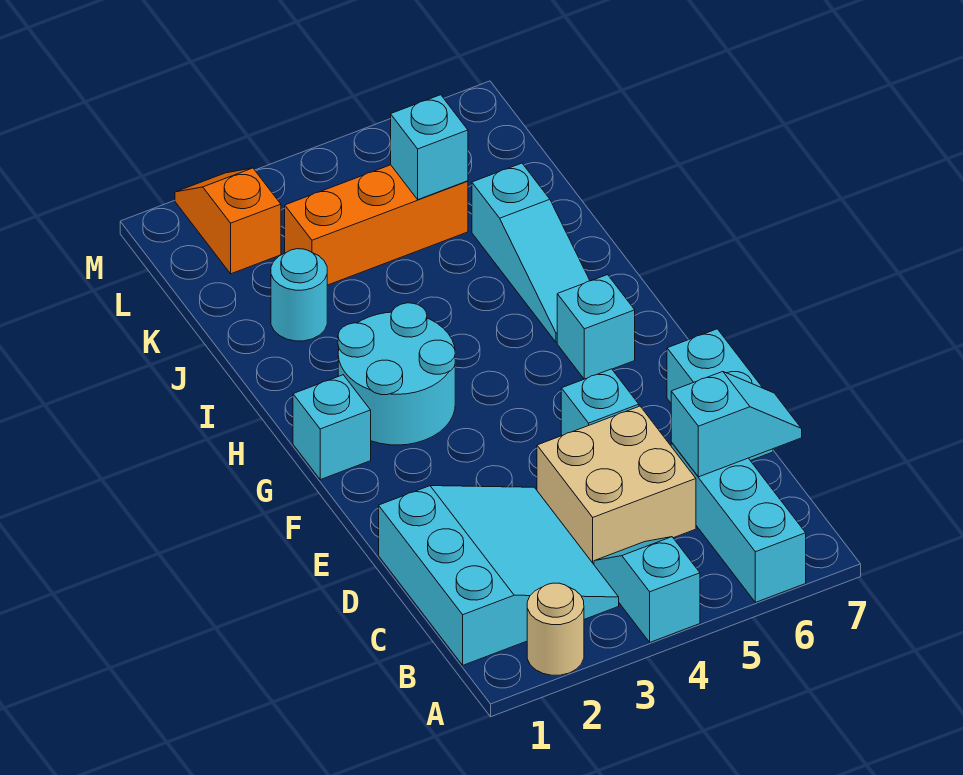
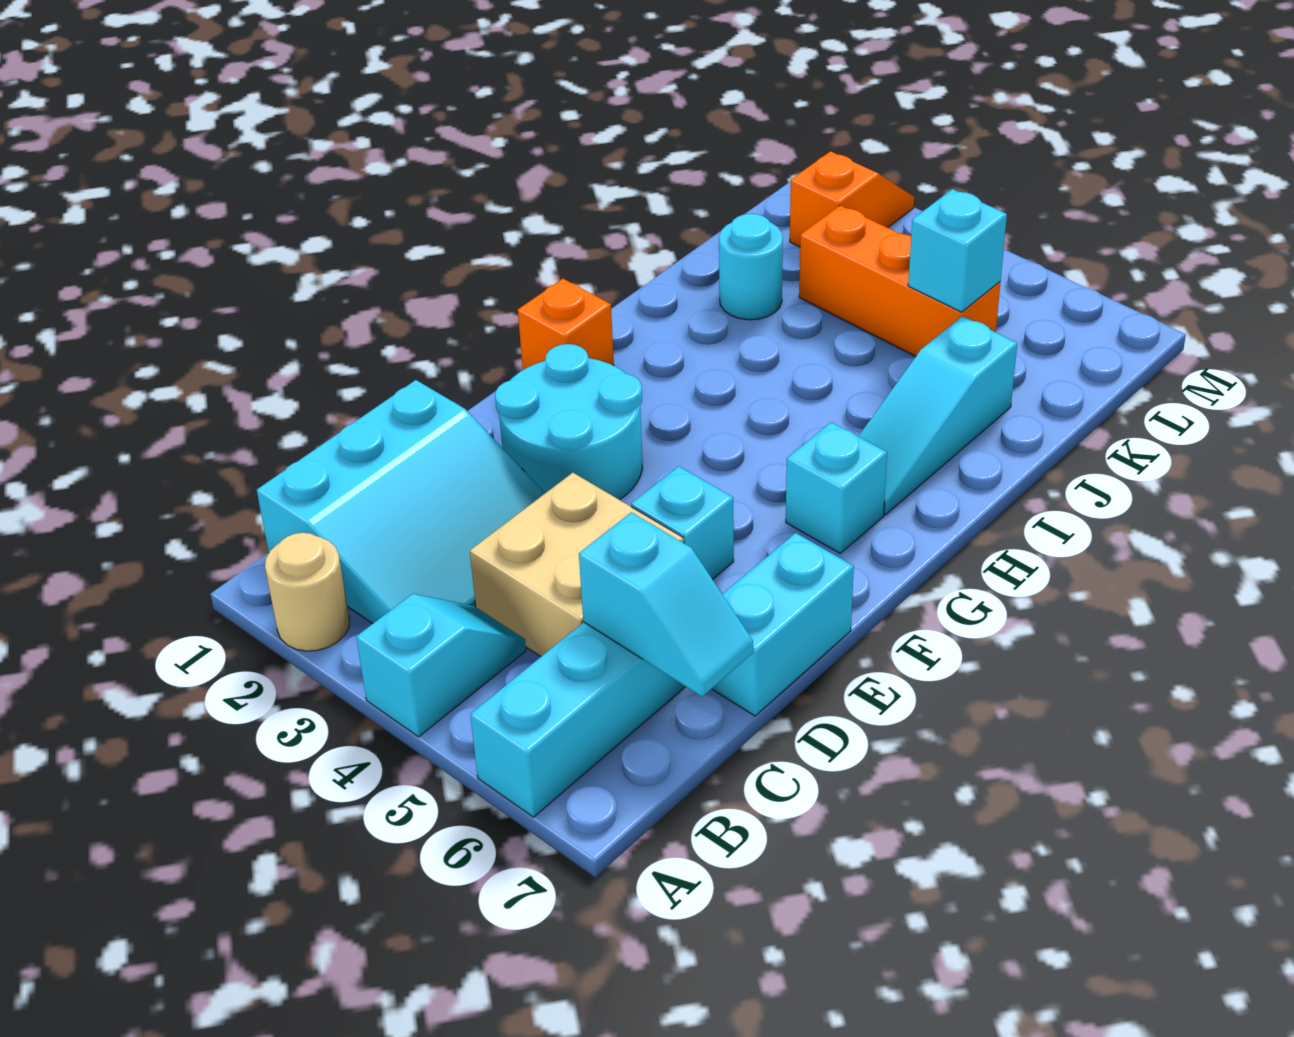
cyan brick G1 level 1 -> orange brick G1 level 1
cyan round brick G2:H3 level 1 -> cyan round brick E2:F3 level 1

